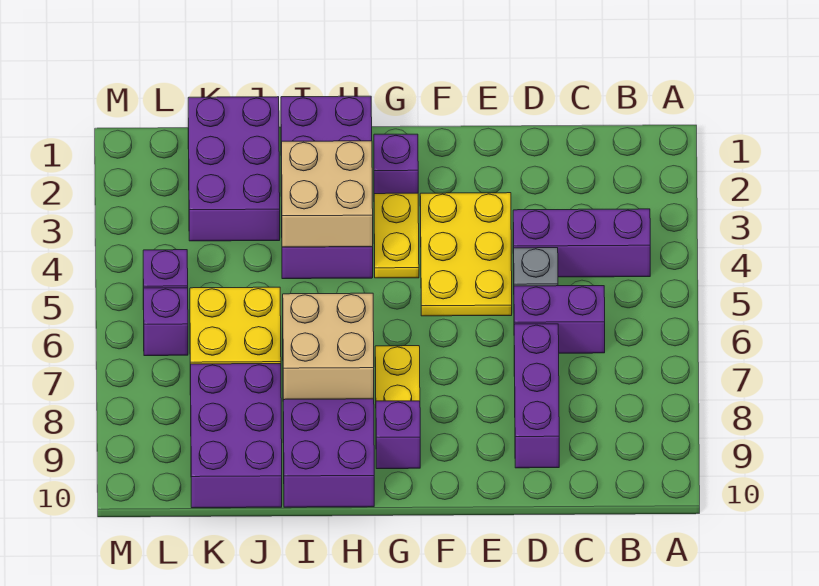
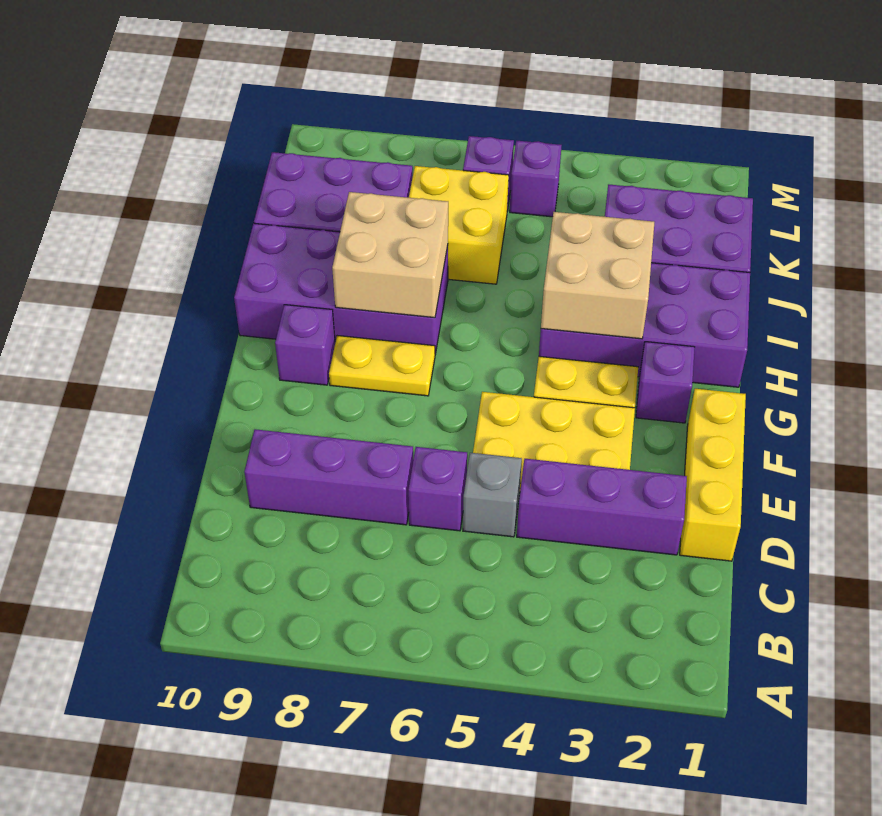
purple brick B4:D4 level 1 -> purple brick D2:D4 level 1
purple brick C6:D6 level 1 -> purple brick D6 level 1
none -> yellow brick D1:F1 level 1

